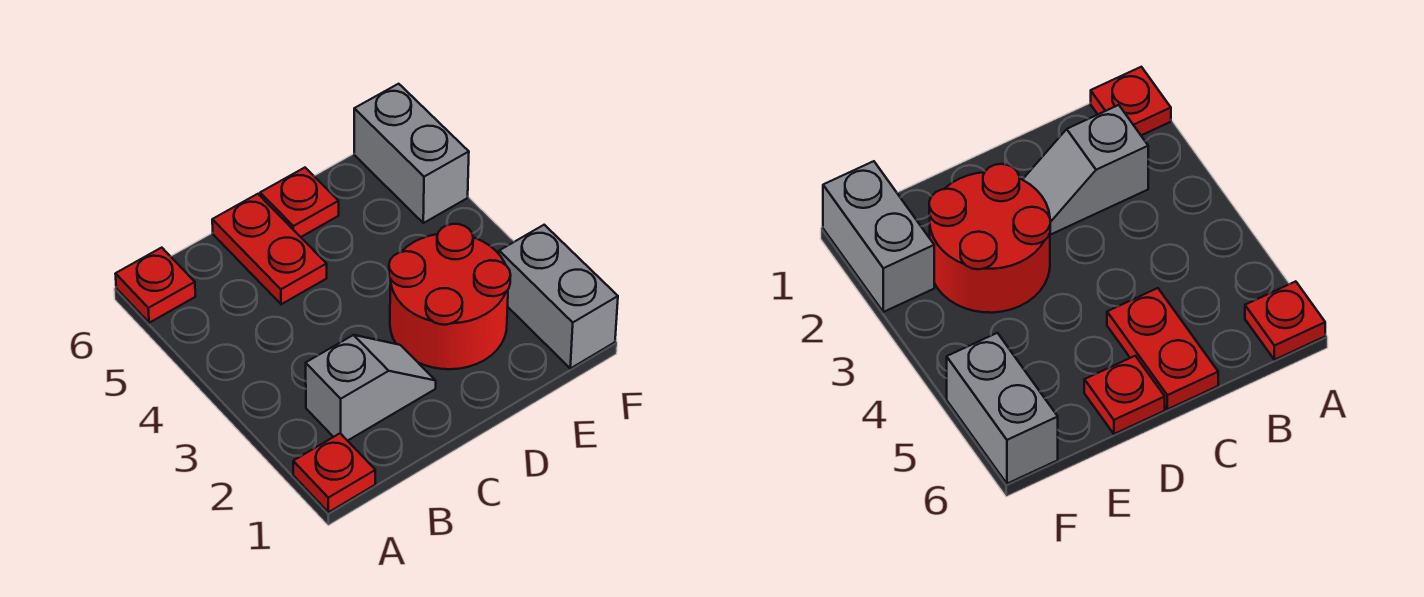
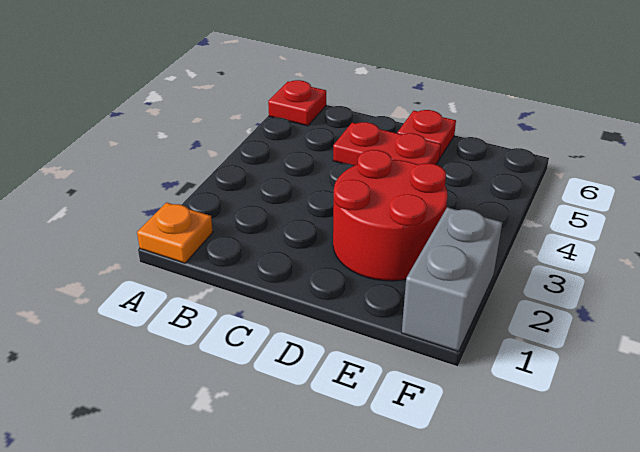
red plate A1 level 1 -> orange plate A1 level 1
grey slope B2:C2 level 1 top B -> none
red plate C5:C6 level 1 -> red plate C5:D5 level 1
grey brick F5:F6 level 1 -> none

